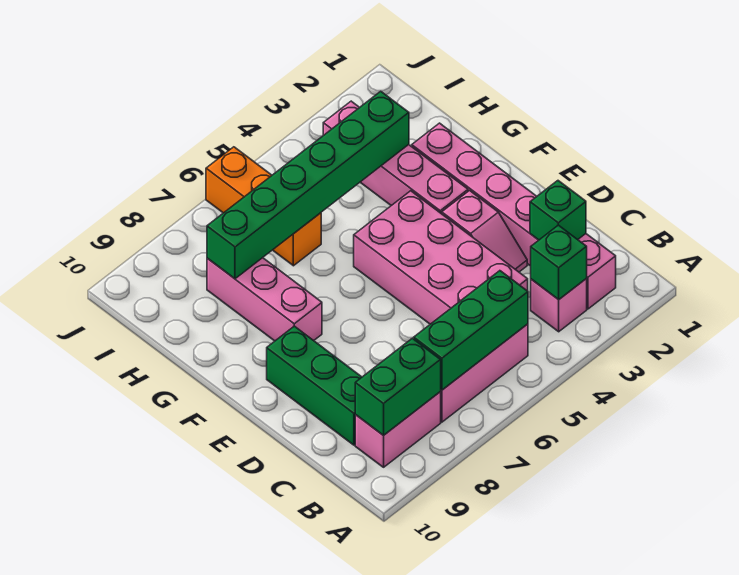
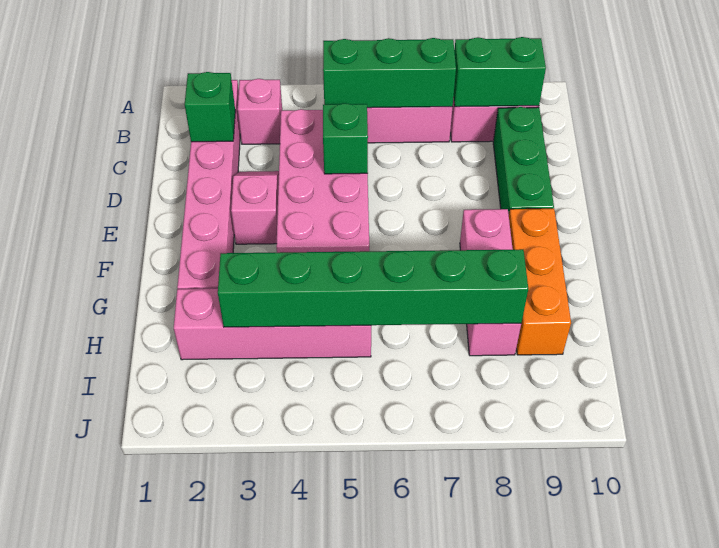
green brick B3 level 2 -> green brick D5 level 2
pink brick F3:I3 level 1 -> pink brick H2:H5 level 1
orange brick H6:J6 level 1 -> orange brick F9:H9 level 1

